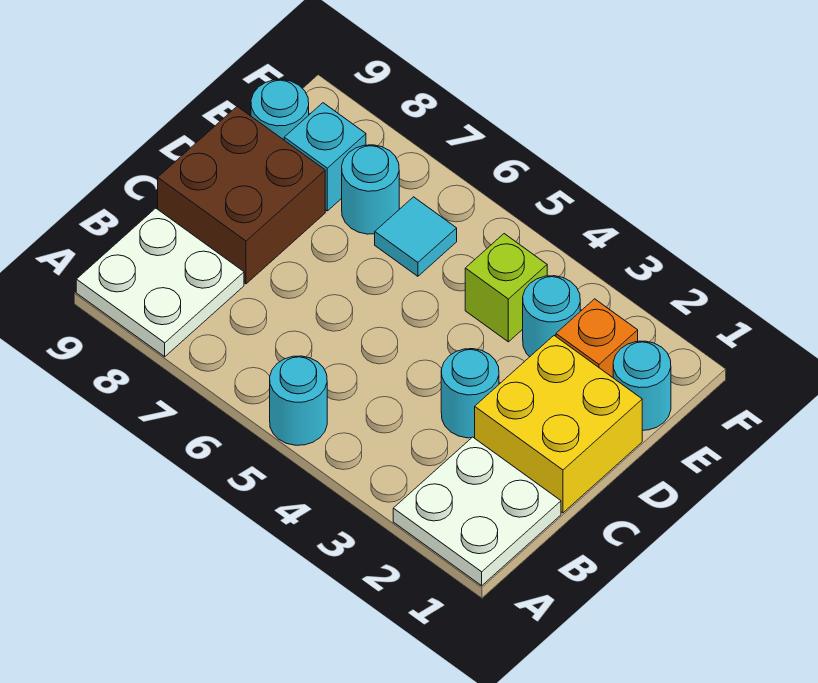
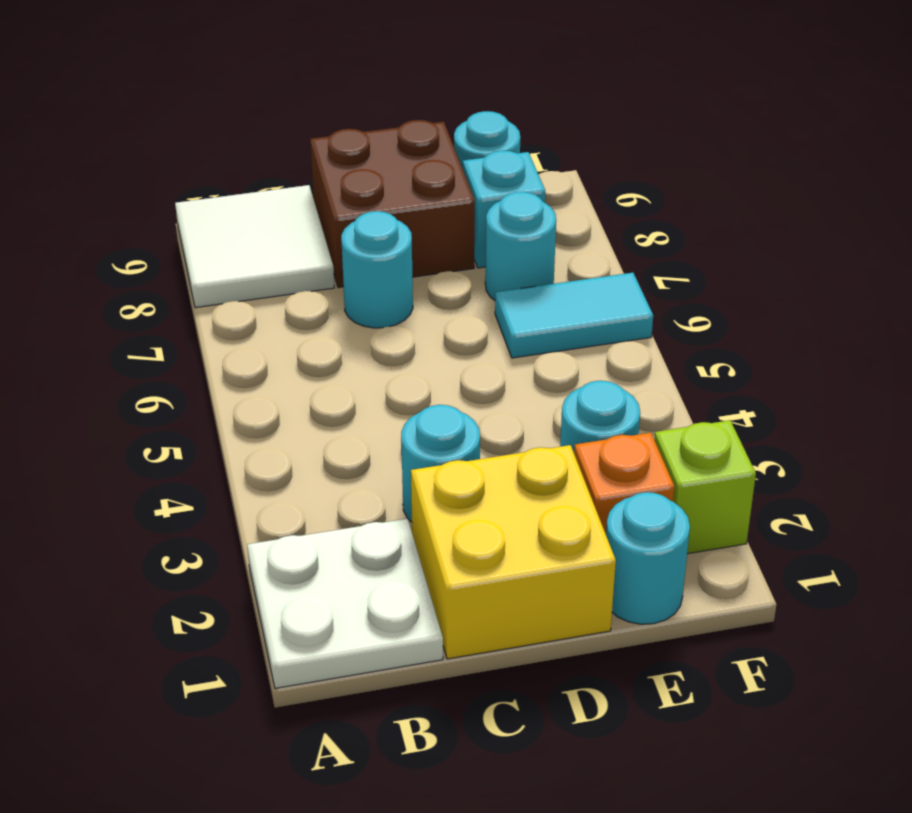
cyan round brick A5 level 1 -> cyan round brick C7 level 1
white plate A8:B9 level 1 -> white tile A8:B9 level 1
lime brick E4 level 1 -> lime brick F2 level 1
cyan tile E6 level 1 -> cyan tile E6:F6 level 1

